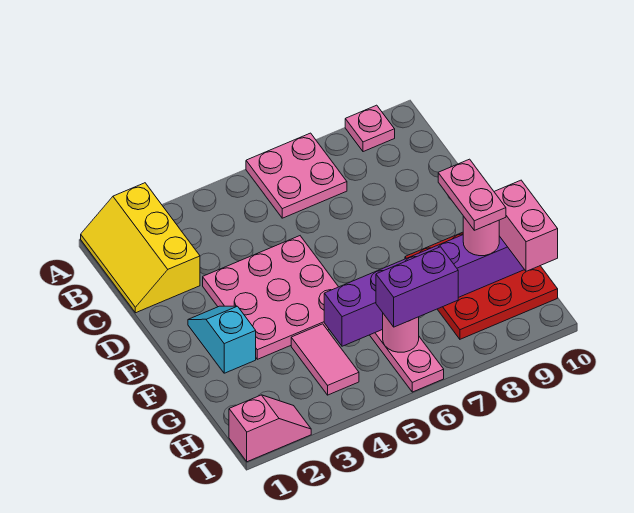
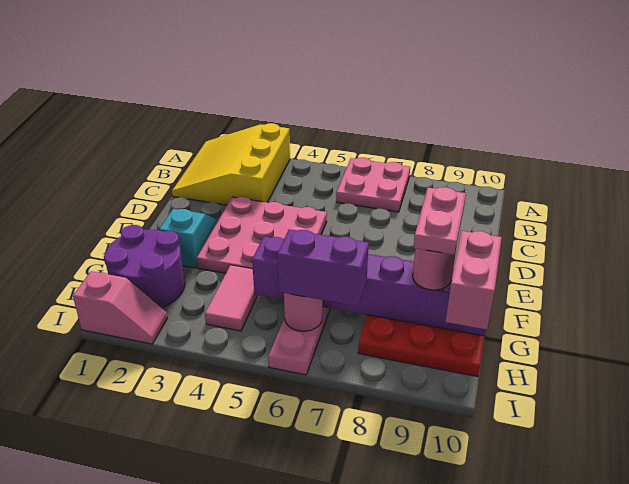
yellow slope A1:C2 level 1 top 2 -> yellow slope A1:C3 level 1 top 3
pink plate A9 level 1 -> none
none -> purple round brick G1:H2 level 1

